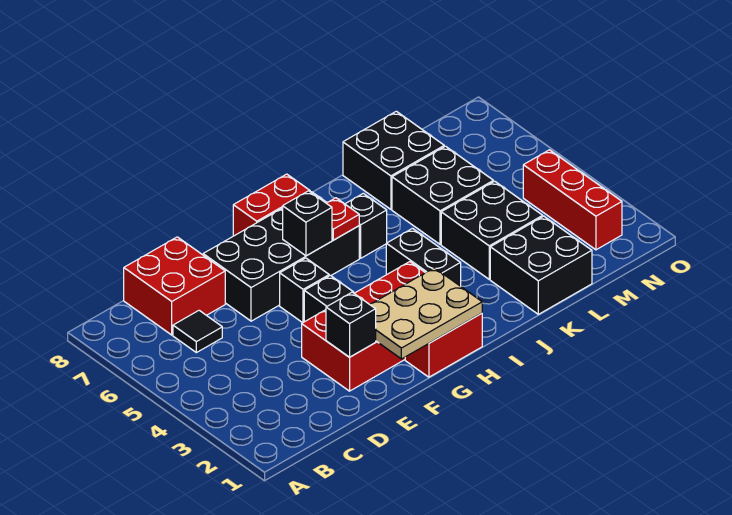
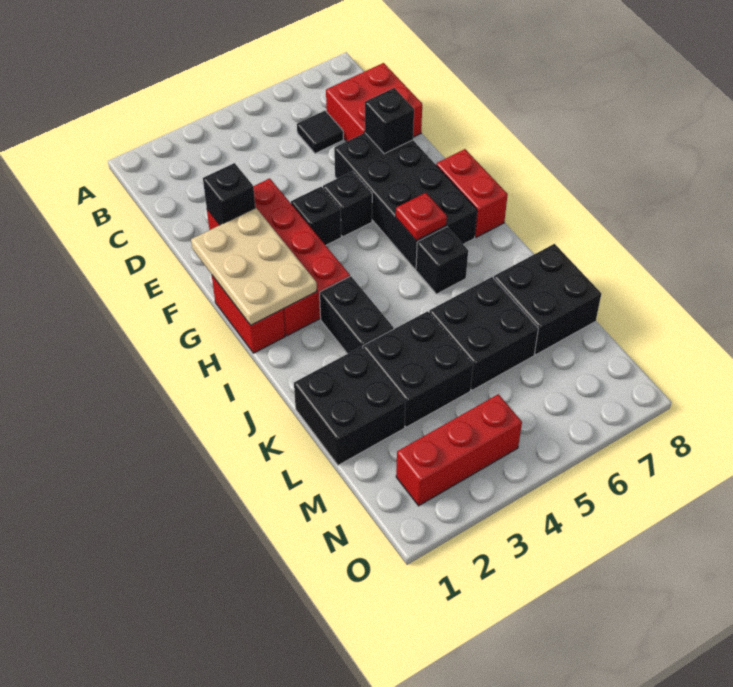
black brick G6 level 2 -> black brick E7 level 2
black brick I3:I4 level 1 -> black brick I3:J3 level 1

